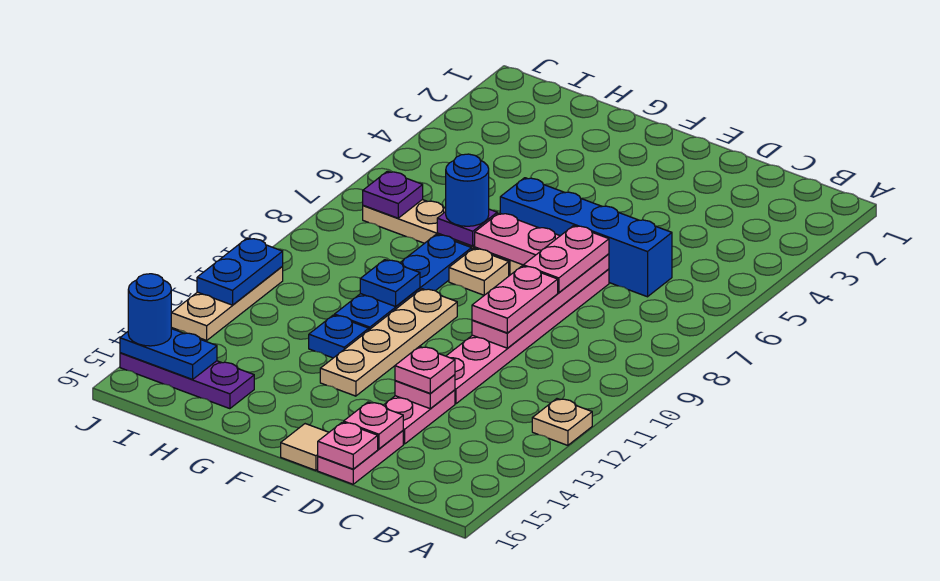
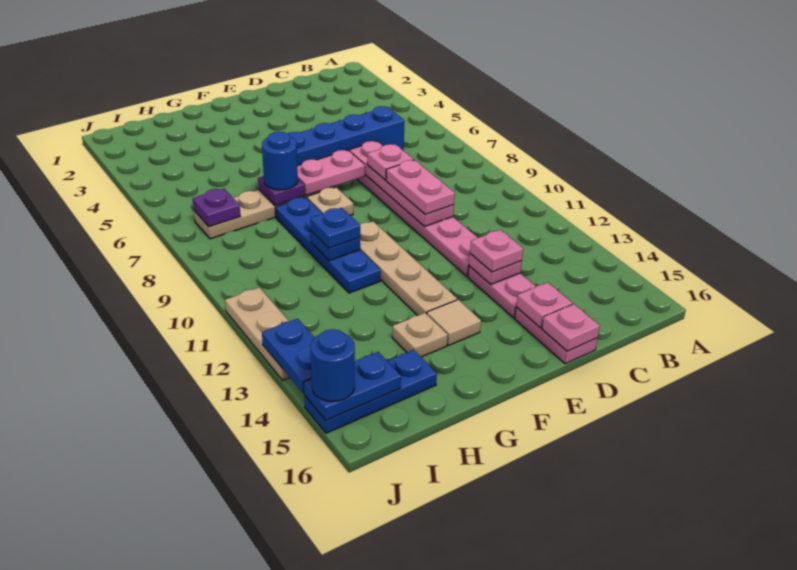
tan plate A12 level 1 -> tan plate G14 level 1
pink plate D7:D8 level 3 -> pink plate D8 level 3
tan tile E16 level 1 -> tan tile F14 level 1
blue plate G12 level 1 -> blue plate G10 level 3
purple plate H15:J15 level 1 -> blue plate H15:J15 level 1
blue plate J11:J12 level 2 -> blue plate J13:J14 level 2

